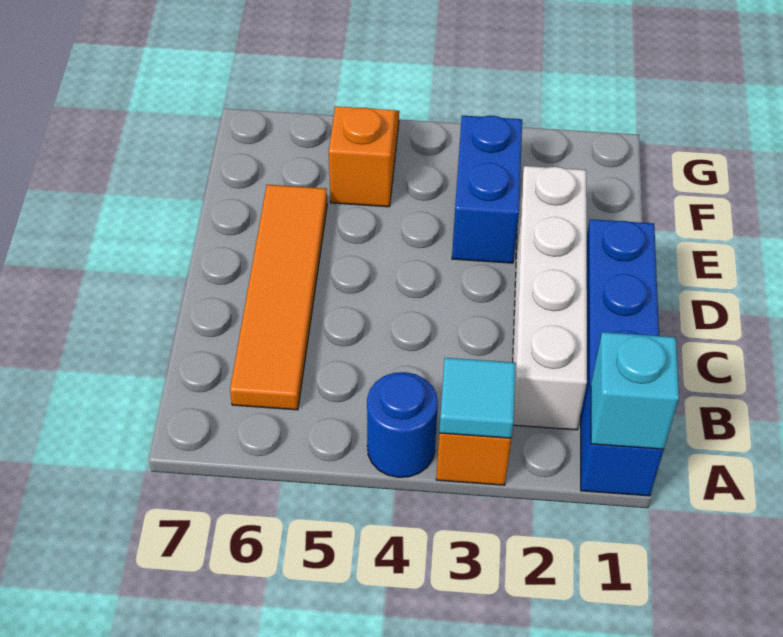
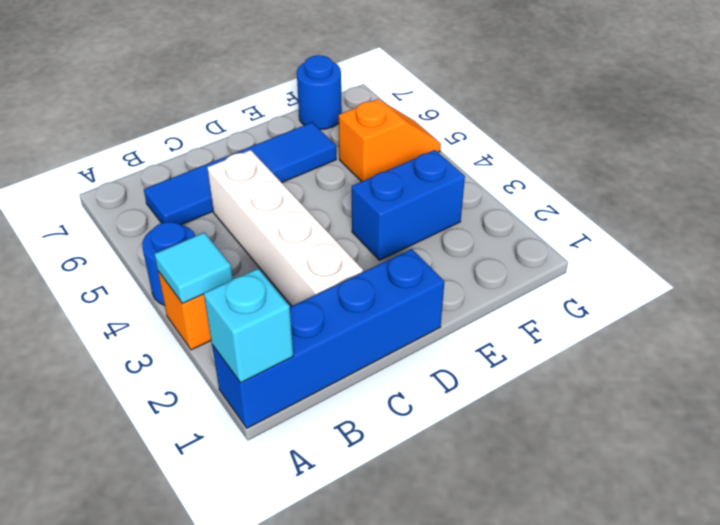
white brick B2:E2 level 1 -> white brick C2:C5 level 1
orange tile B6:E6 level 1 -> blue tile B6:E6 level 1
none -> blue round brick F7 level 1

